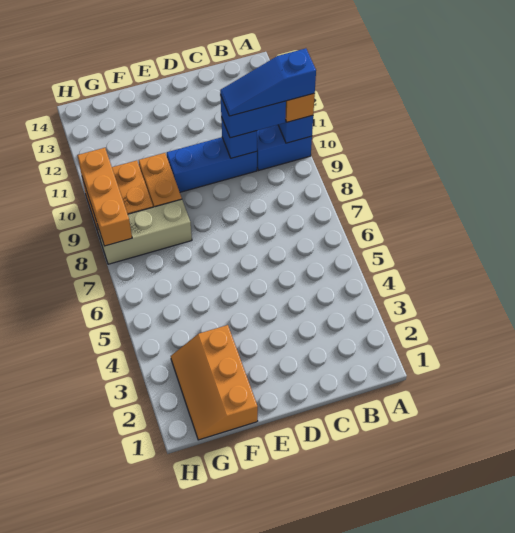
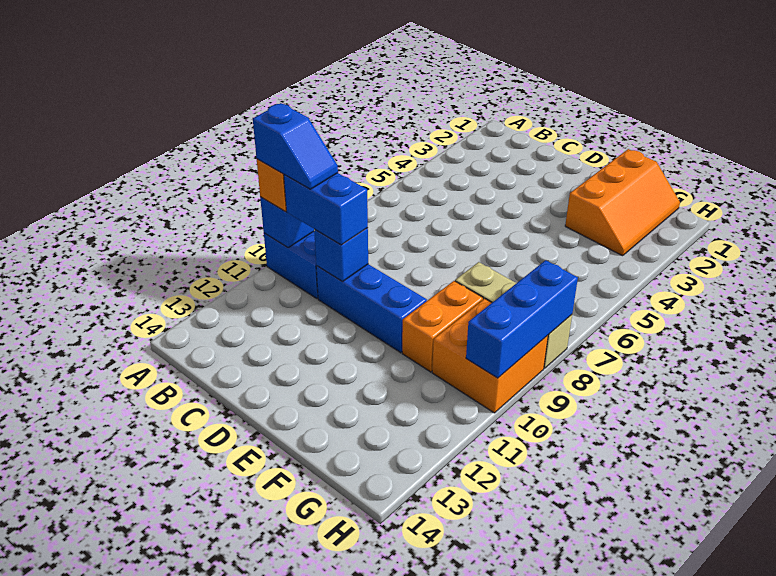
blue slope A10:C10 level 4 top A -> blue slope A10:B10 level 4 top A
orange brick H8:H10 level 2 -> blue brick H8:H10 level 2

